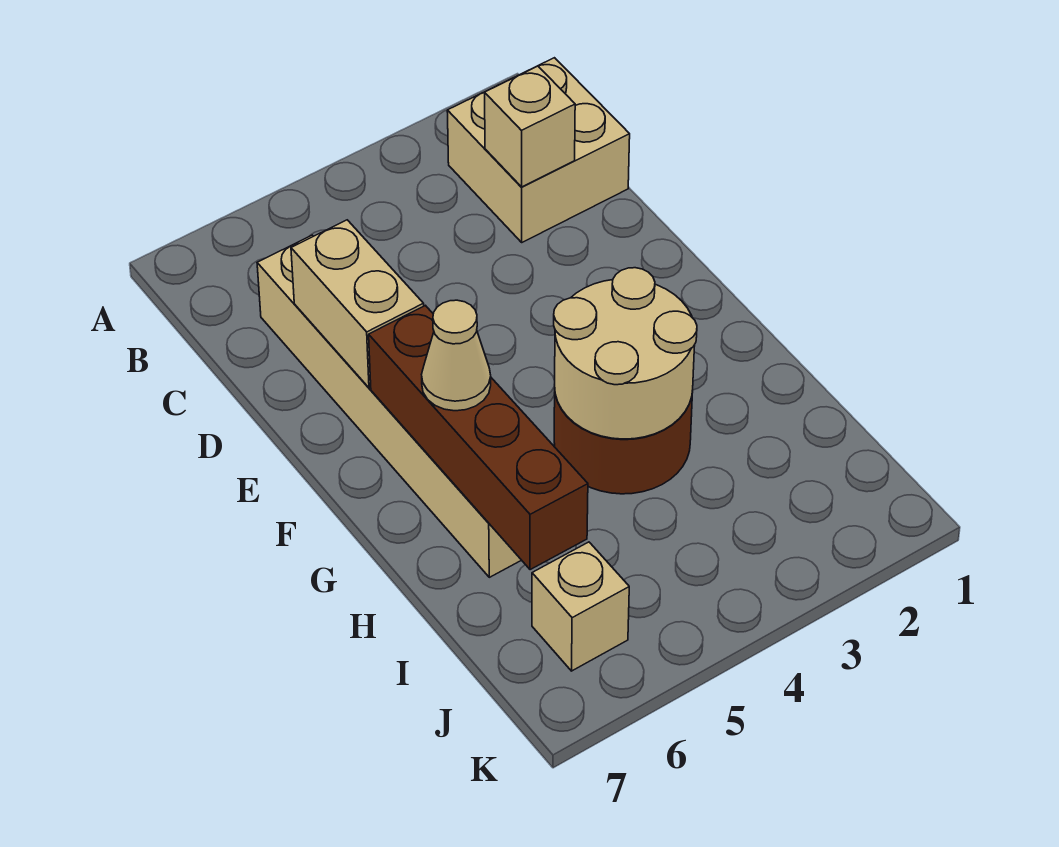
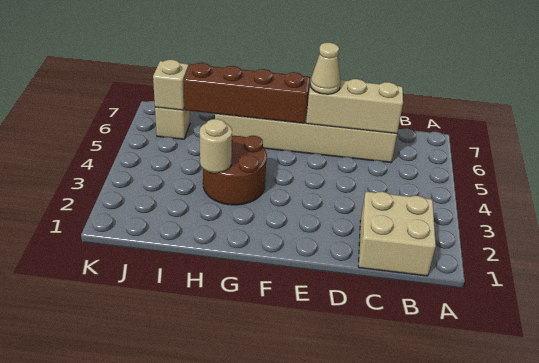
tan brick C2 level 2 -> tan brick J6 level 2
tan brick D6:E6 level 2 -> tan brick C6:E6 level 2
tan round brick G3:H4 level 2 -> tan round brick H3 level 2
tan cone G6 level 3 -> tan cone E6 level 3

